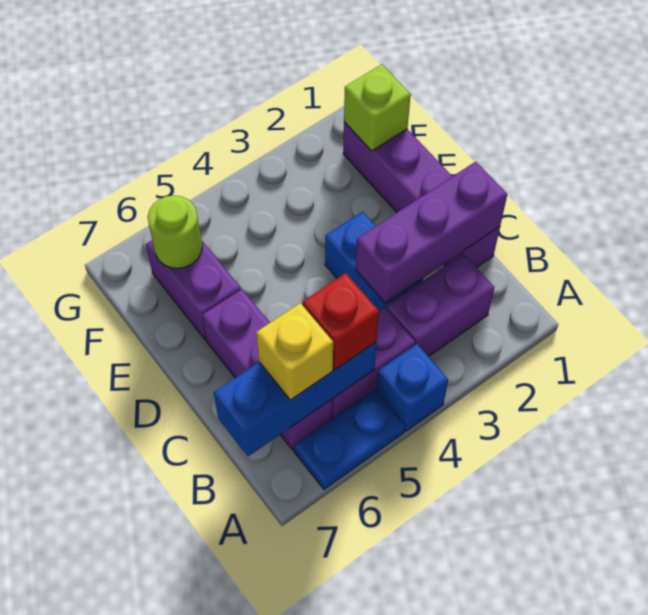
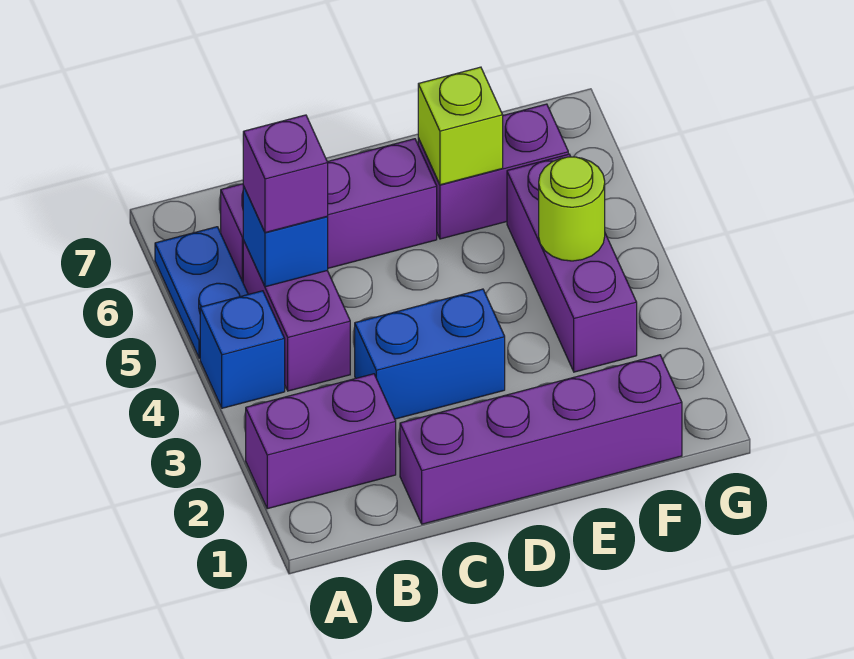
purple brick B2:B3 level 1 -> purple brick A2:B2 level 1
blue brick B5:B7 level 2 -> blue brick B5 level 2
red brick B5 level 3 -> purple brick B5 level 3
yellow brick B6 level 3 -> none
purple brick C1:C3 level 2 -> purple brick F3:F5 level 1
lime brick F1 level 2 -> lime brick E6 level 2
lime round brick F6 level 2 -> lime round brick F4 level 2

